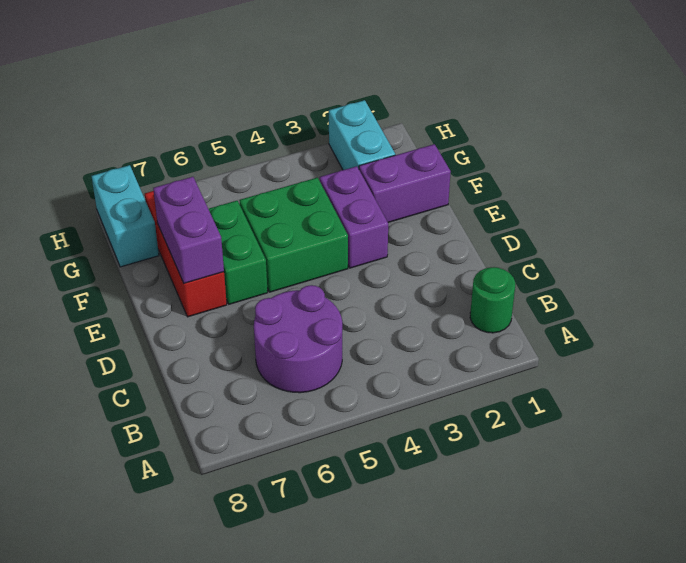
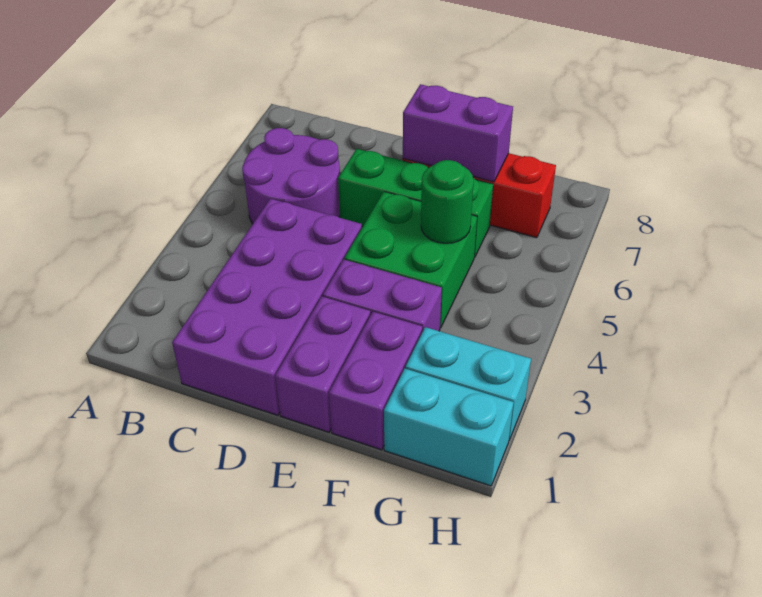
green round brick B1 level 1 -> green round brick F5 level 2
none -> purple brick C1:D4 level 1
none -> purple brick E1:E2 level 1
green brick E6:F6 level 1 -> green brick D6:F6 level 1
cyan brick G8:H8 level 1 -> cyan brick G1:H1 level 1

